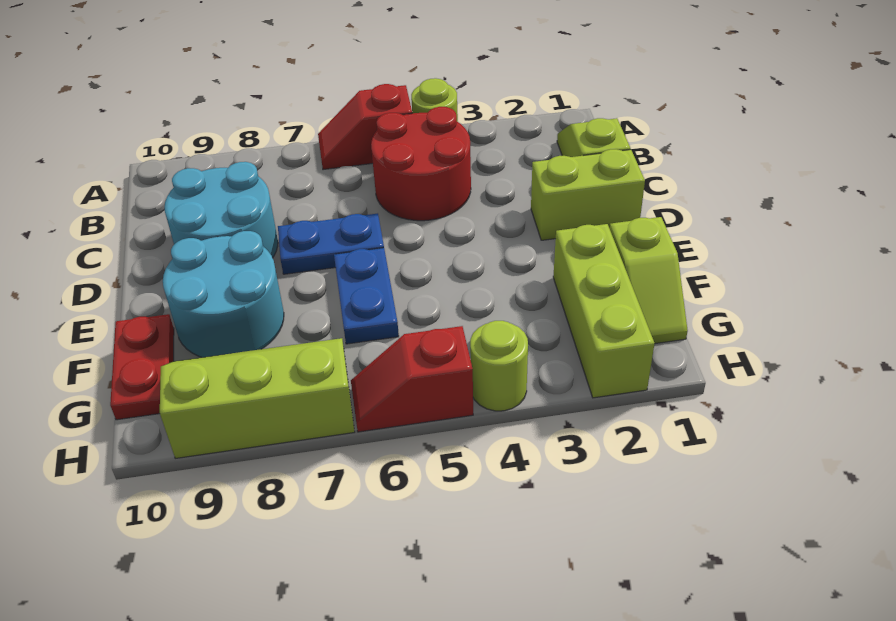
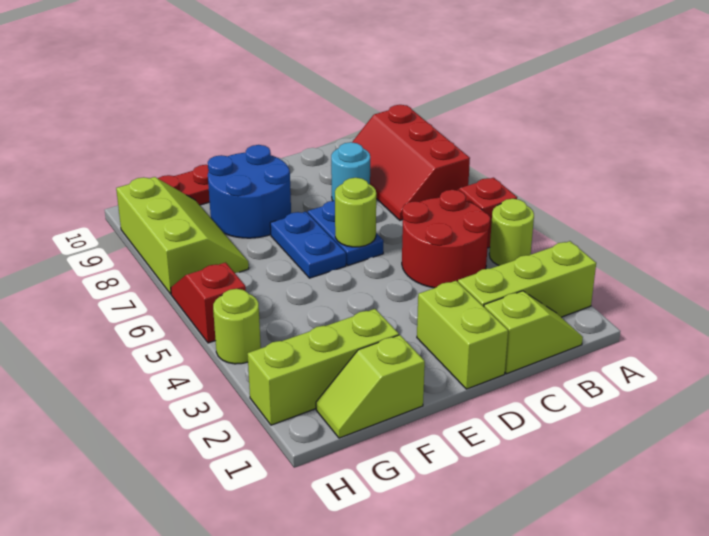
none -> lime brick A2:C2 level 1
none -> red slope A7:B9 level 1 top A
cyan round brick C8:D9 level 1 -> cyan round brick C8 level 1
none -> lime round brick D6 level 2
blue plate E6:F6 level 1 -> blue plate E6:E7 level 1
cyan round brick E8:F9 level 1 -> blue round brick E8:F9 level 1

